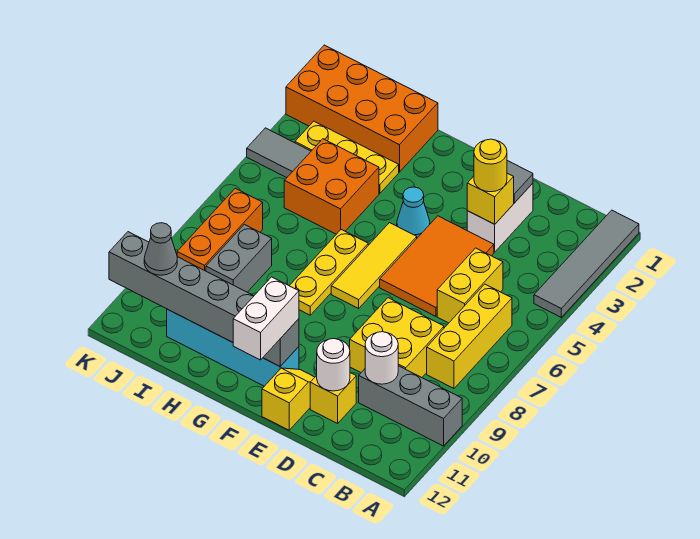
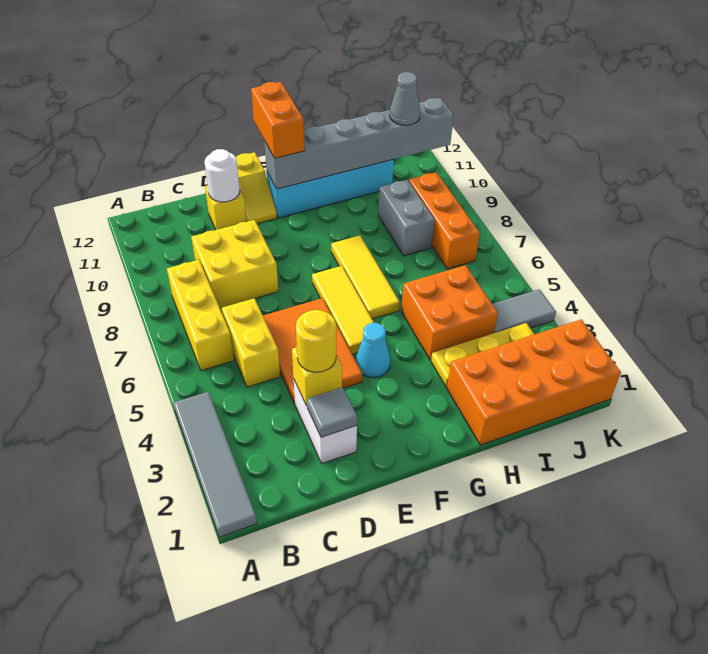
grey brick A10:C10 level 1 -> none
white round brick C10 level 2 -> none
white brick F11:F12 level 3 -> orange brick F11:F12 level 3
yellow plate G6:G8 level 1 -> yellow tile G6:G8 level 1

